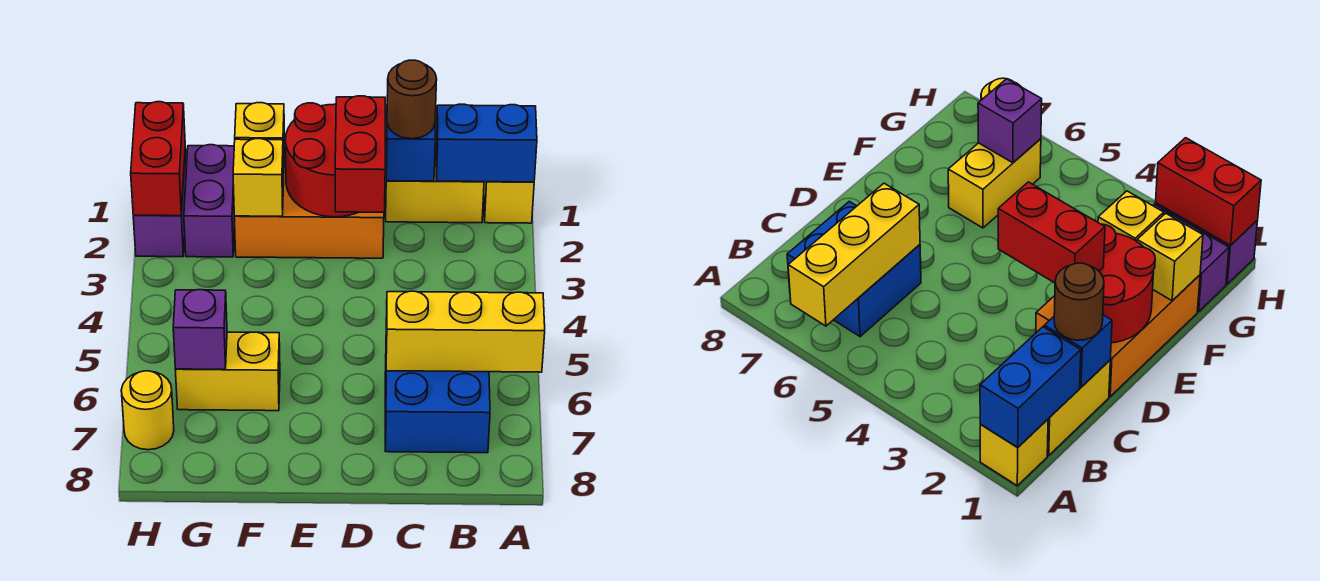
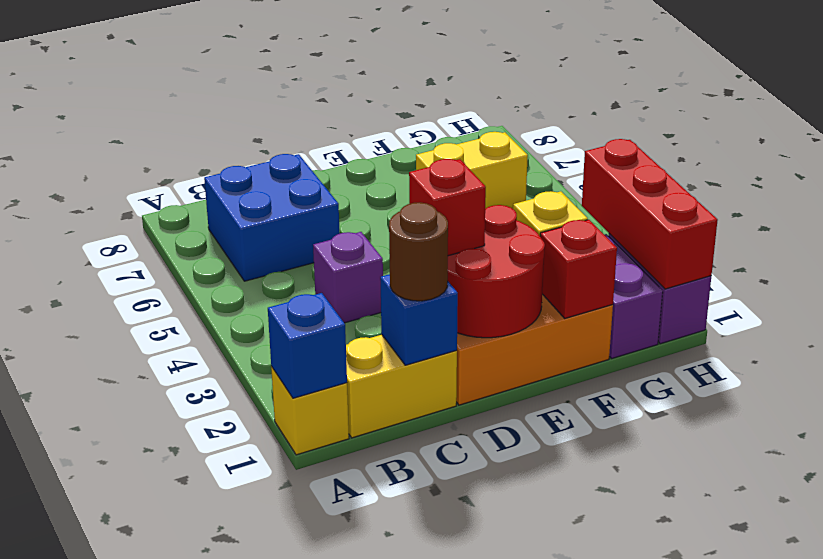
blue brick A1:B1 level 2 -> blue brick A1 level 2
yellow brick A6:C6 level 2 -> none
red brick D2:D3 level 3 -> red brick D2 level 3
yellow brick F1 level 2 -> red brick F1 level 2
purple brick G6 level 2 -> purple brick C4 level 1
red brick H1:H2 level 2 -> red brick H1:H3 level 2
yellow round brick H7 level 1 -> none

